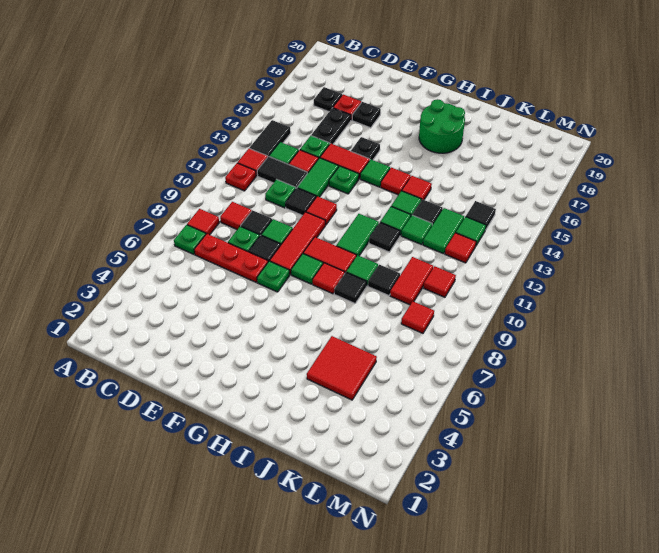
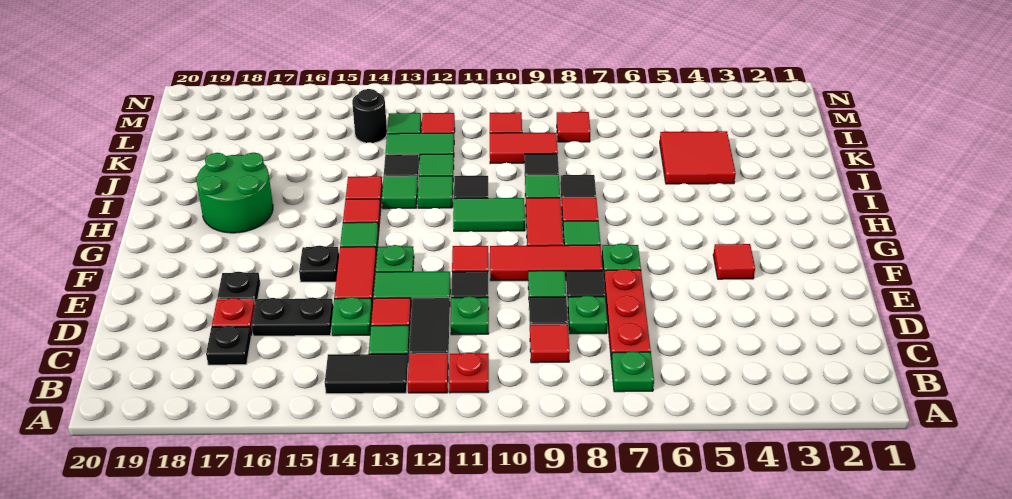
red tile B8 level 1 -> red tile F4 level 1
black tile L14 level 1 -> black round brick L14 level 1

